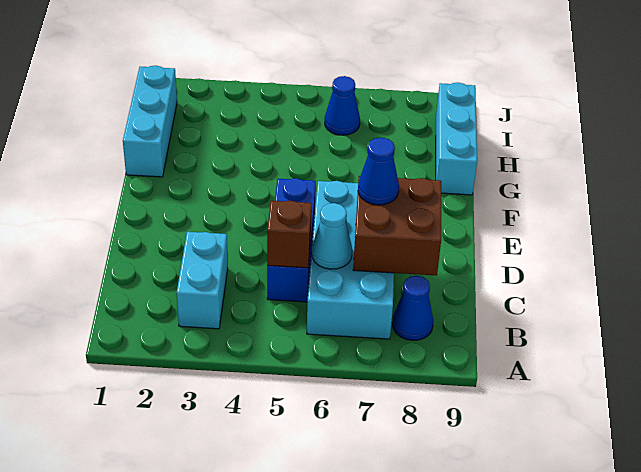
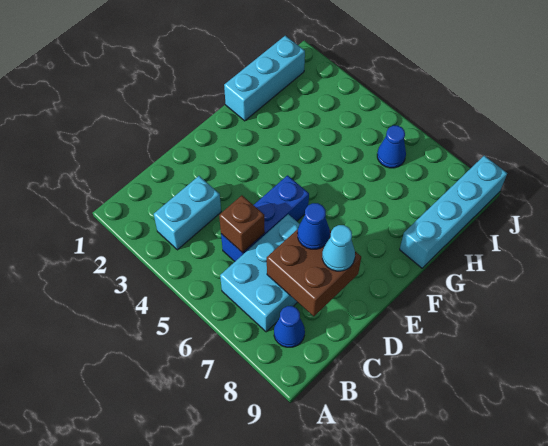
cyan brick B6:E7 level 1 -> cyan brick B6:D7 level 1
cyan cone C6 level 2 -> cyan cone D8 level 3
cyan brick G9:I9 level 1 -> cyan brick G9:J9 level 1

